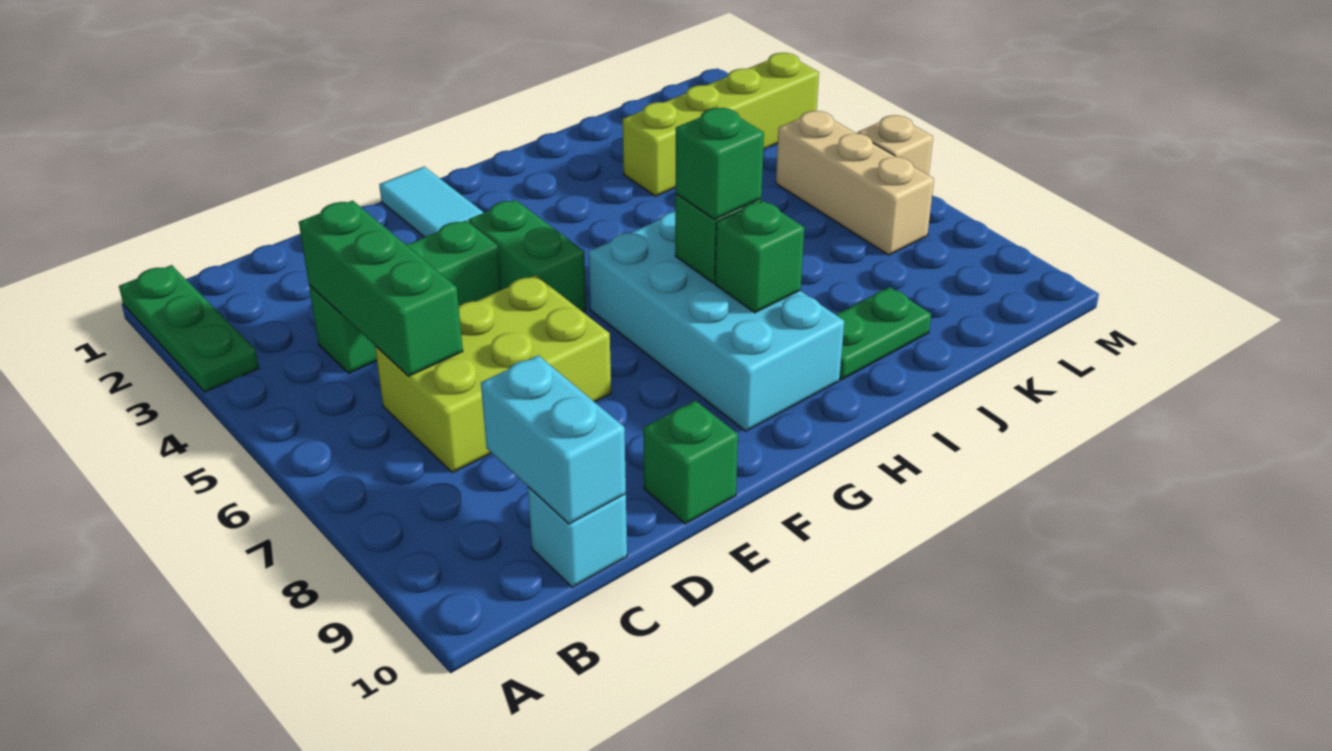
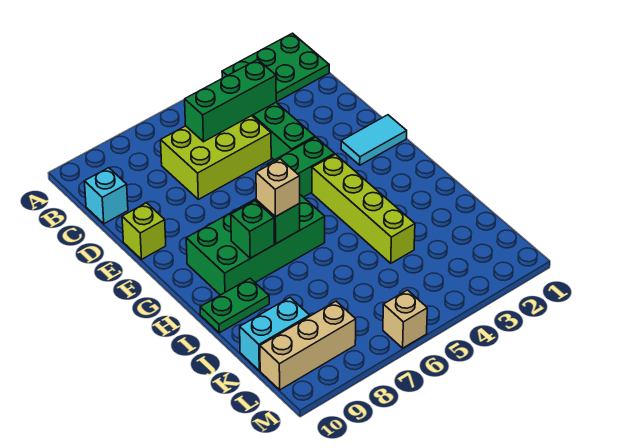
green plate A1:A3 level 1 -> green plate A1:B3 level 1
lime brick C6:E7 level 1 -> lime brick C5:D7 level 1
cyan brick C9:C10 level 2 -> cyan brick K9:K10 level 1
green brick E10 level 1 -> lime brick E10 level 1
cyan brick G6:H9 level 1 -> green brick G6:H9 level 1
green brick H7 level 3 -> tan brick H7 level 3
green plate I9:J9 level 1 -> green plate I9:I10 level 1
lime brick J3:M3 level 1 -> lime brick G4:J4 level 1
tan brick L5:L7 level 1 -> tan brick L8:L10 level 1

